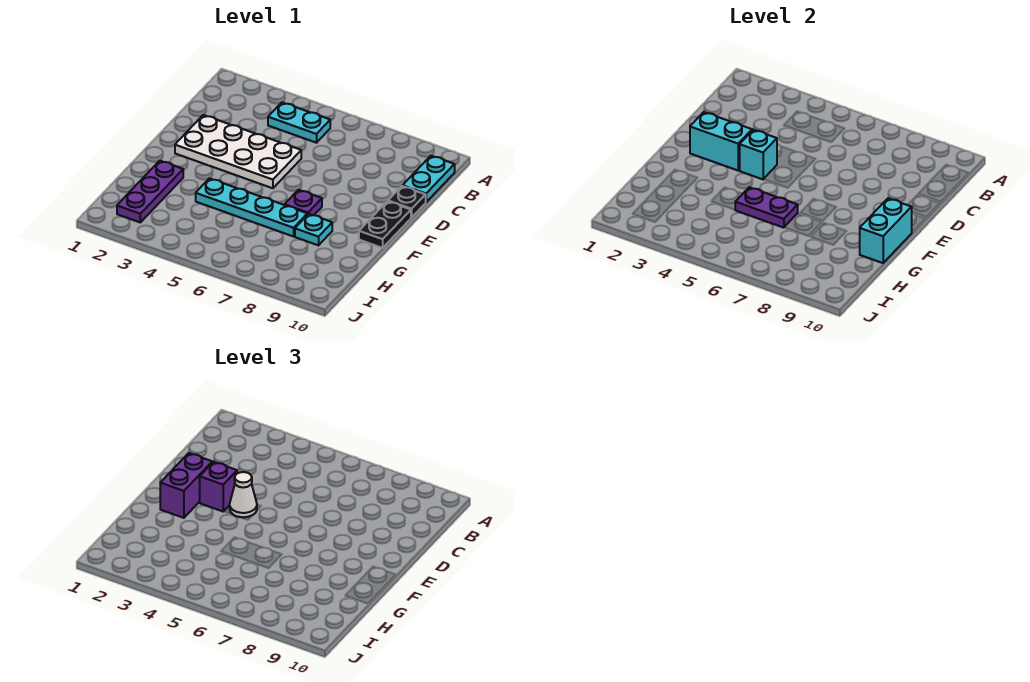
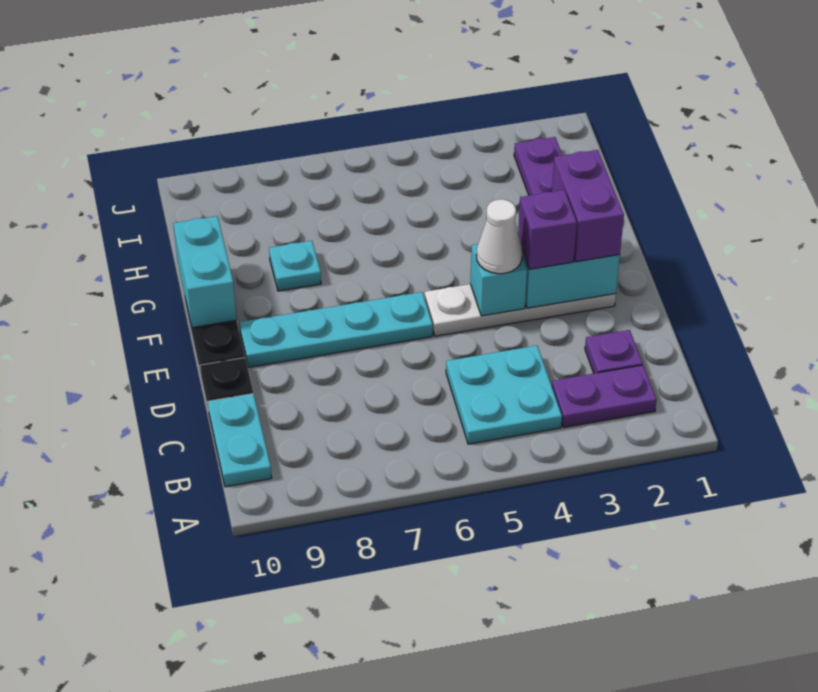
cyan plate B4:B5 level 1 -> cyan plate B4:C5 level 1
white plate D2:E5 level 1 -> white plate E2:E5 level 1
purple plate F7 level 1 -> purple plate C2 level 1
cyan plate G4:G7 level 1 -> cyan plate E6:E9 level 1
purple plate G5:G6 level 2 -> purple plate B2:B3 level 1

